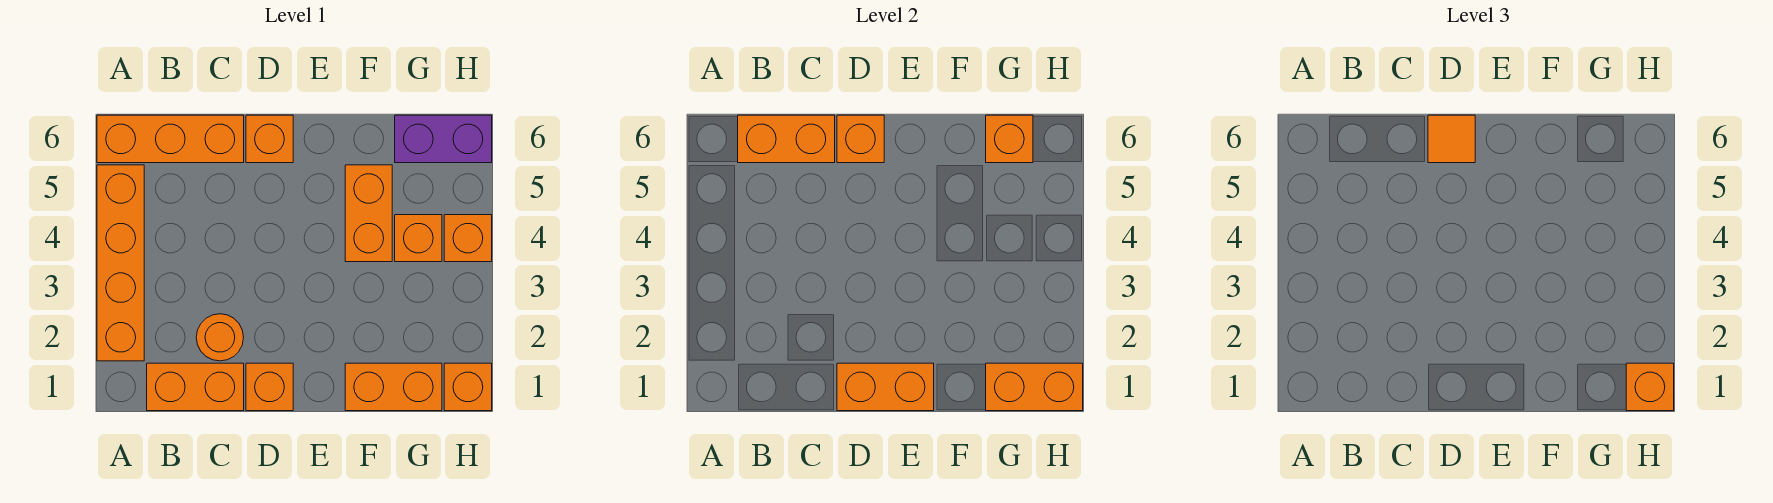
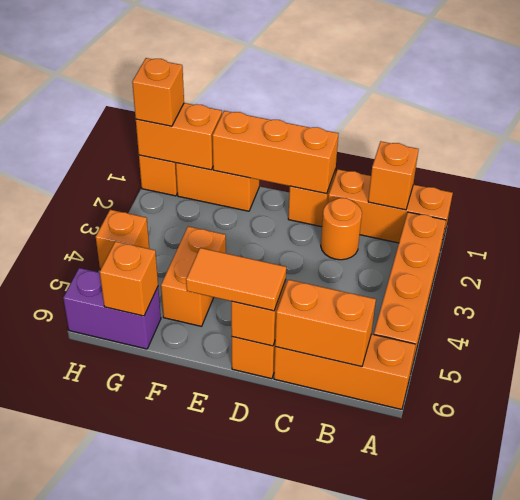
orange brick B1:C1 level 1 -> orange brick A1:C1 level 1
orange brick D1:E1 level 2 -> orange brick D1:F1 level 2
orange tile D6 level 3 -> orange tile D6:E6 level 3
orange brick G4 level 1 -> orange brick B1 level 2

